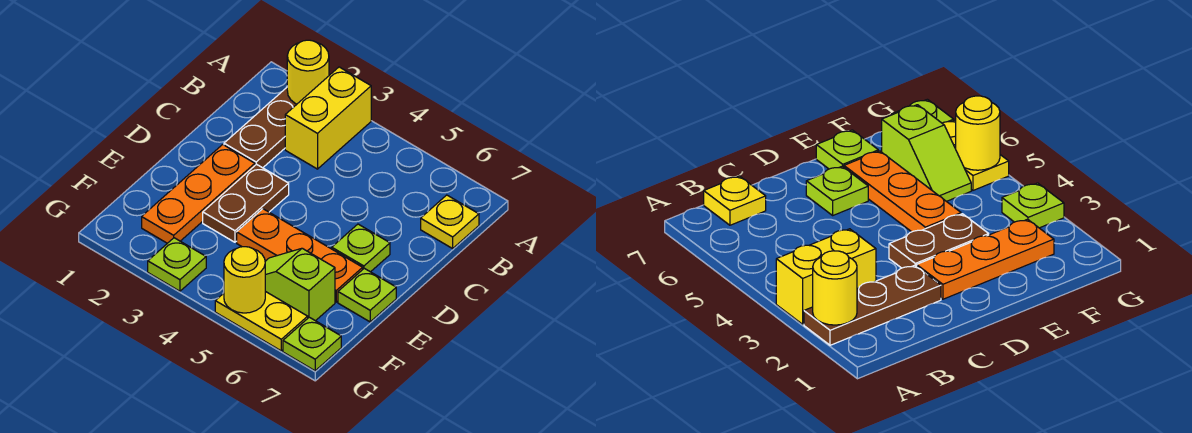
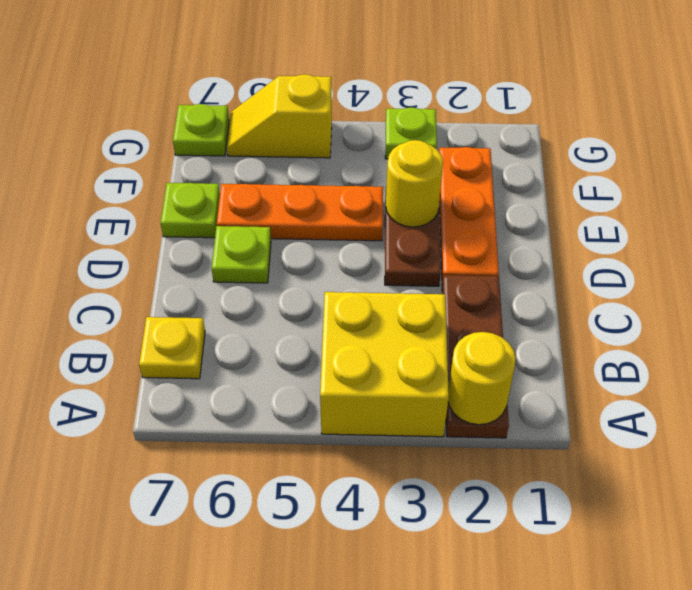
yellow brick A3:B3 level 1 -> yellow brick A3:B4 level 1
lime slope F5:F6 level 1 top 6 -> none
yellow plate G5:G6 level 1 -> yellow slope G5:G6 level 1 top 5
yellow round brick G5 level 2 -> yellow round brick E3 level 2

